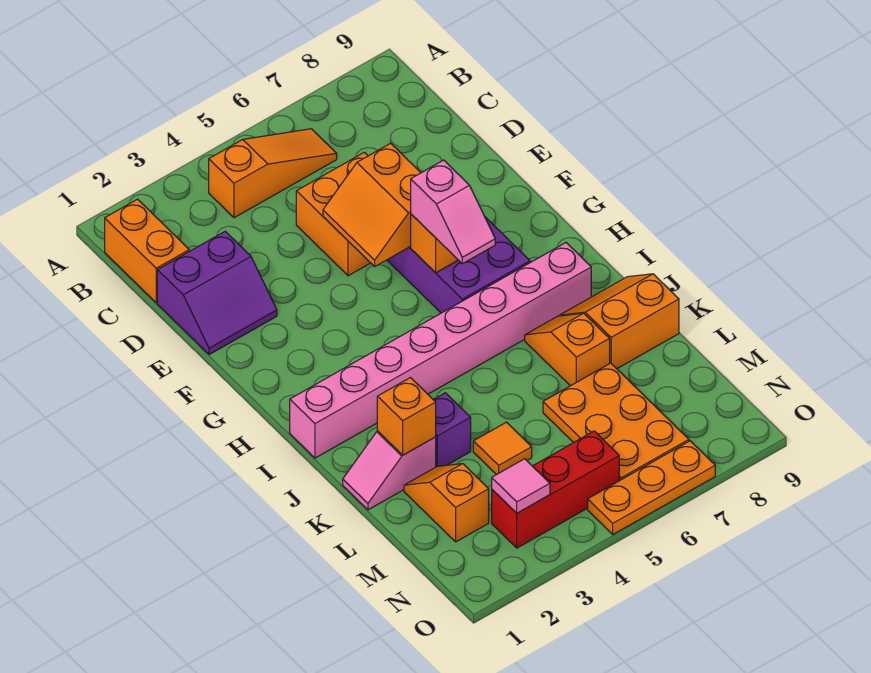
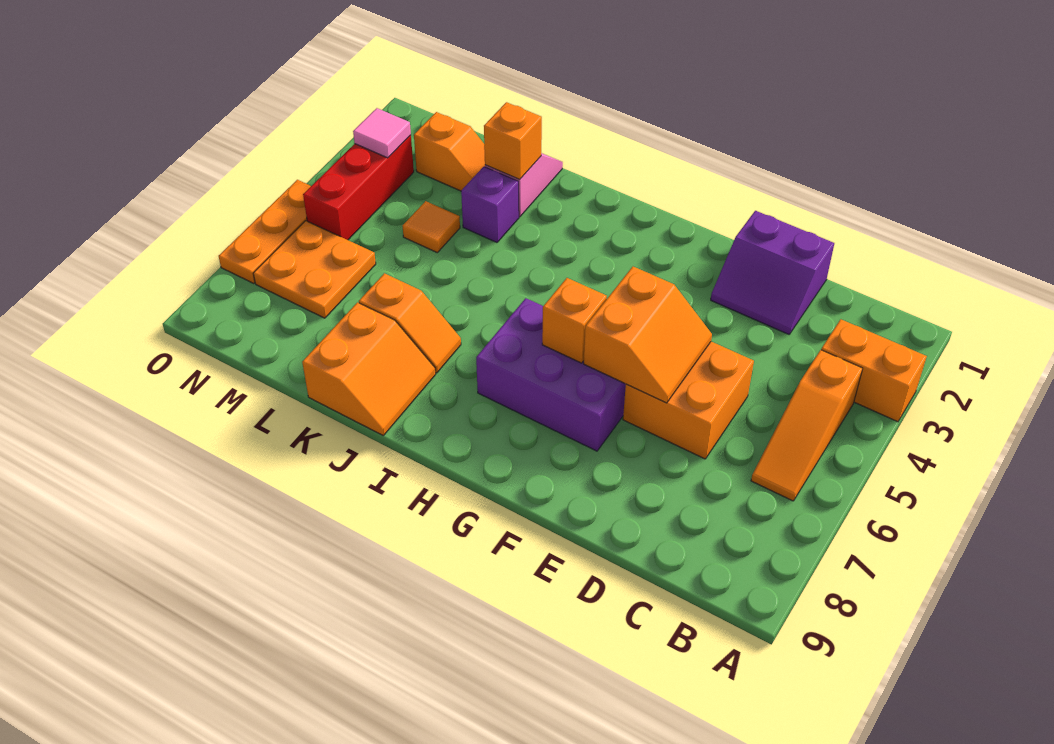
orange brick B1:C1 level 1 -> orange brick A3:B3 level 1
purple slope D1:E2 level 1 top D -> purple slope D1:E2 level 1 top 1
orange slope E5:F6 level 2 top 6 -> orange slope E5:F6 level 2 top F
pink slope G6:H6 level 3 top G -> none
pink brick I1:I8 level 1 -> none
orange plate L6:N7 level 1 -> orange plate M6:N7 level 1

